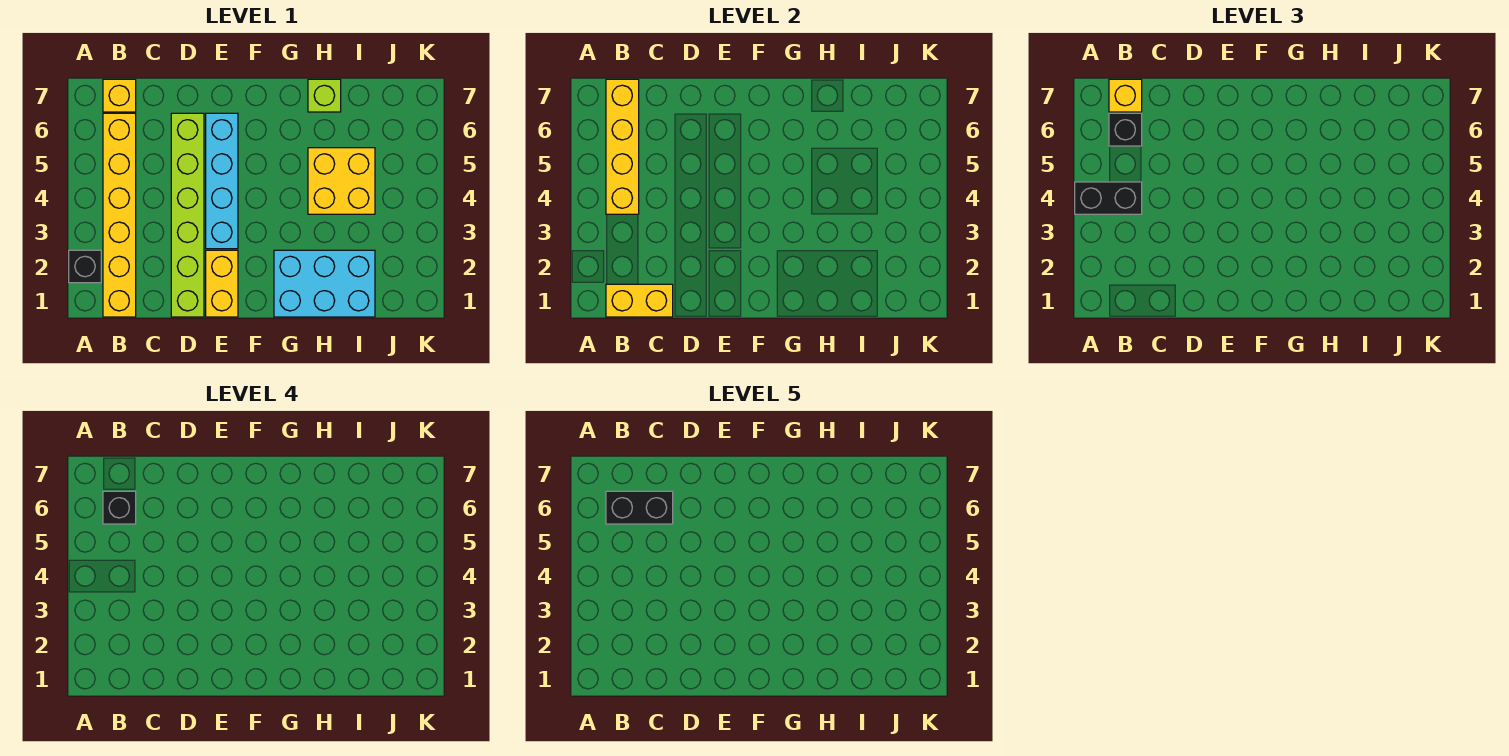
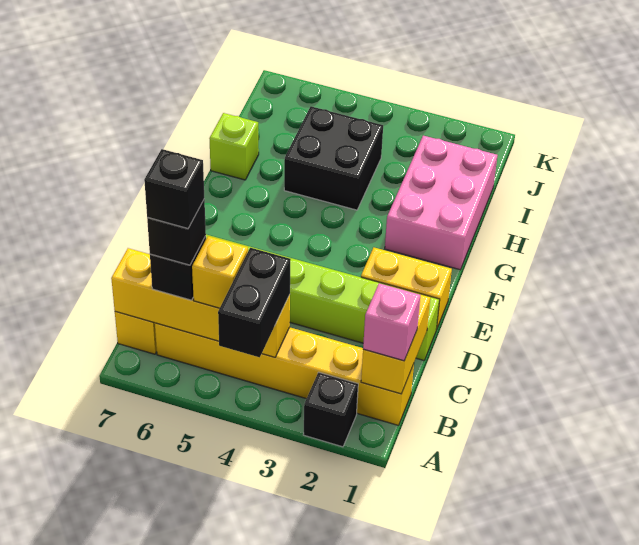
none -> pink brick B1 level 3
black brick B6:C6 level 5 -> black brick B6 level 5
yellow brick B7 level 3 -> yellow brick B5 level 3
cyan brick E3:E6 level 1 -> none
cyan brick G1:I2 level 1 -> pink brick G1:I2 level 1
yellow brick H4:I5 level 1 -> black brick H4:I5 level 1

